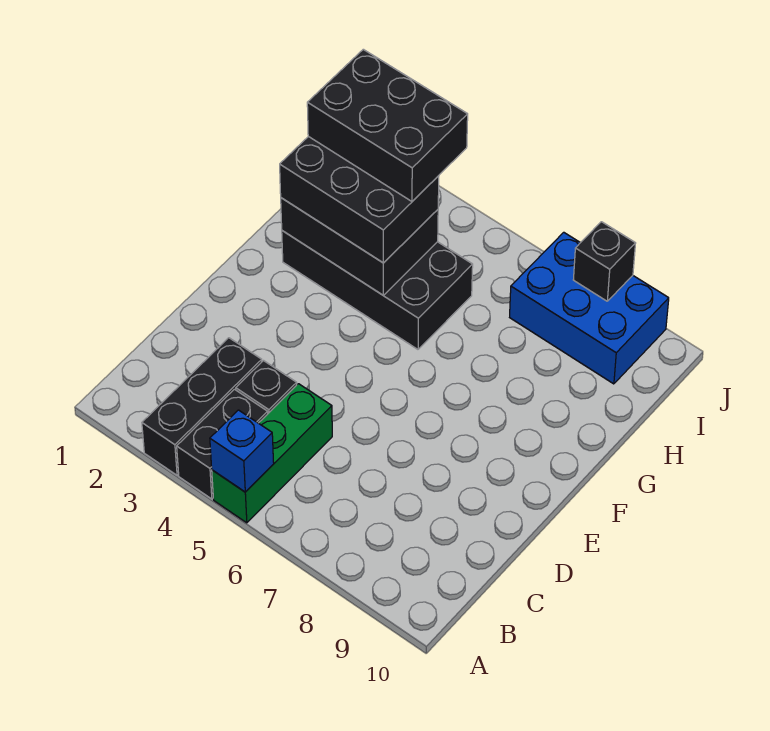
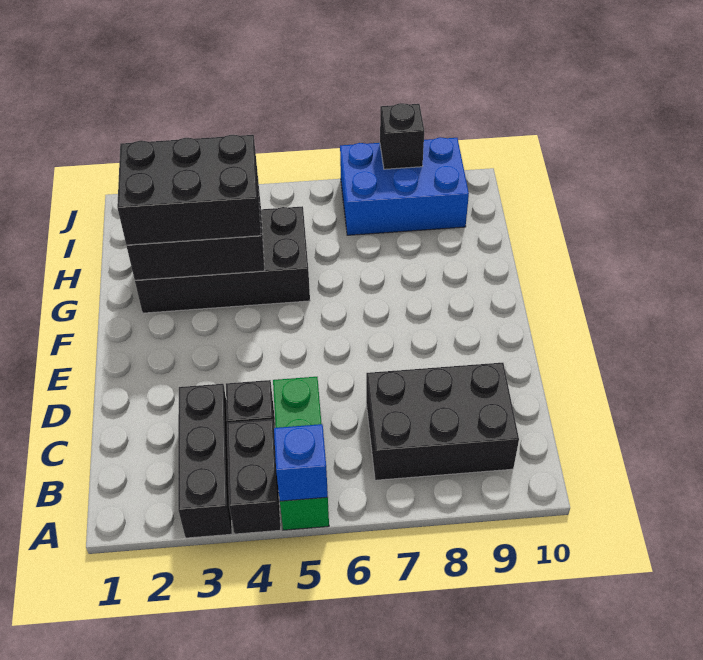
black brick H2:I4 level 4 -> black brick B7:C9 level 1

